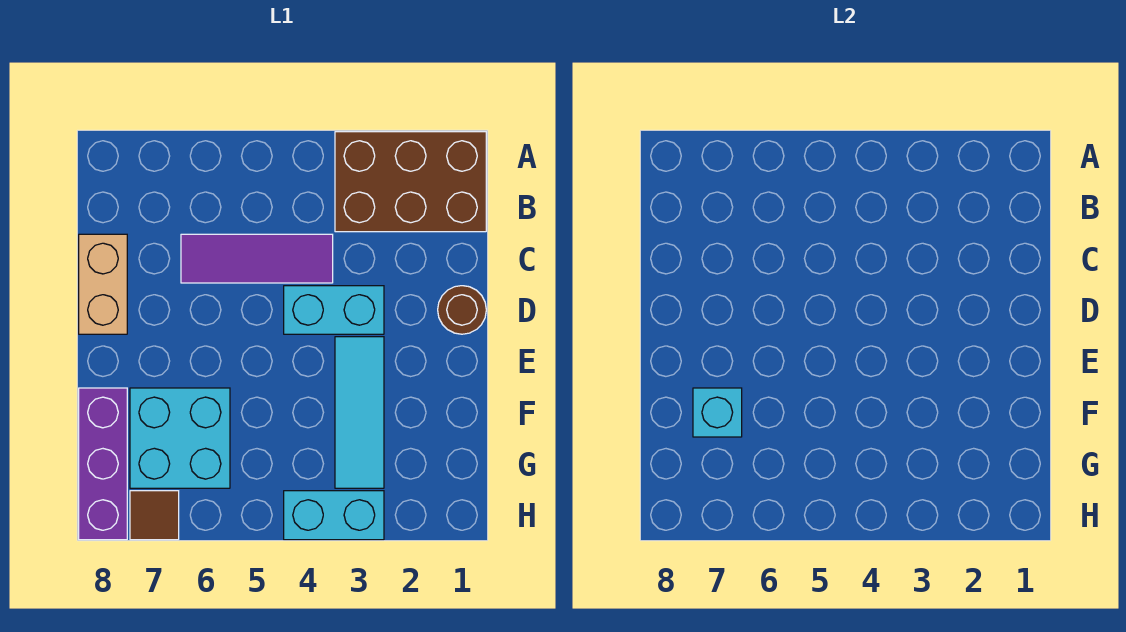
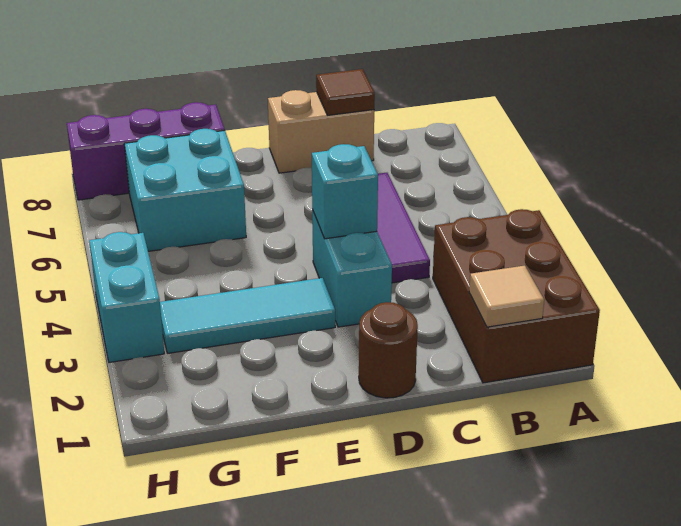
none -> tan tile B1 level 2
cyan brick F7 level 2 -> cyan brick D4 level 2
brown tile H7 level 1 -> brown tile C8 level 2

